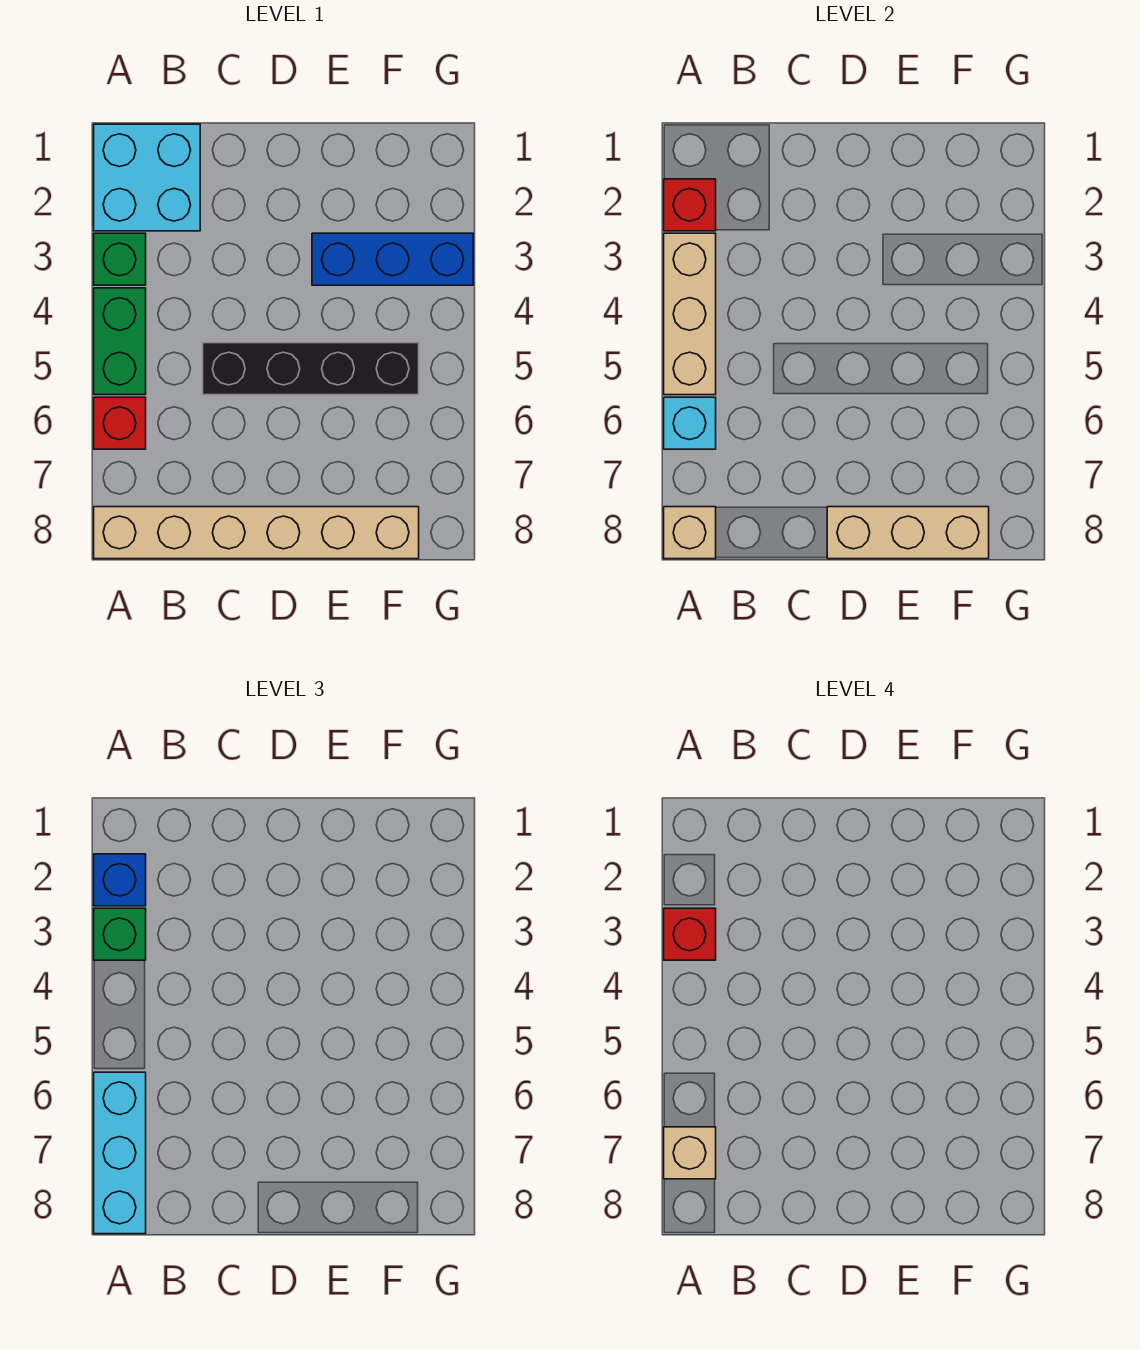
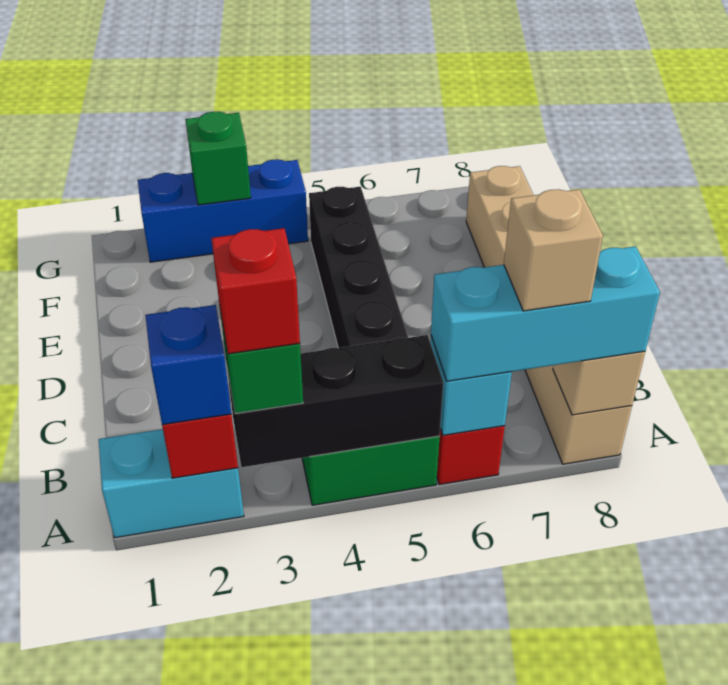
cyan brick A1:B2 level 1 -> cyan brick A1:A2 level 1
green brick A3 level 1 -> green brick G3 level 2
tan brick A3:A5 level 2 -> black brick A3:A5 level 2
tan brick D8:F8 level 2 -> none
blue brick E3:G3 level 1 -> blue brick G2:G4 level 1

